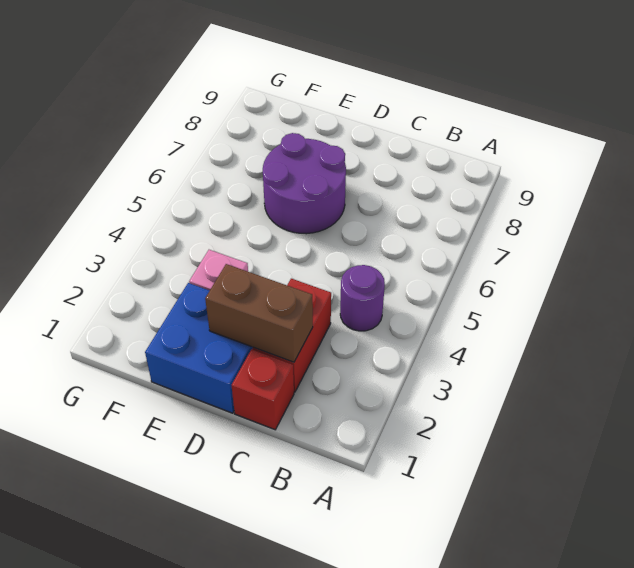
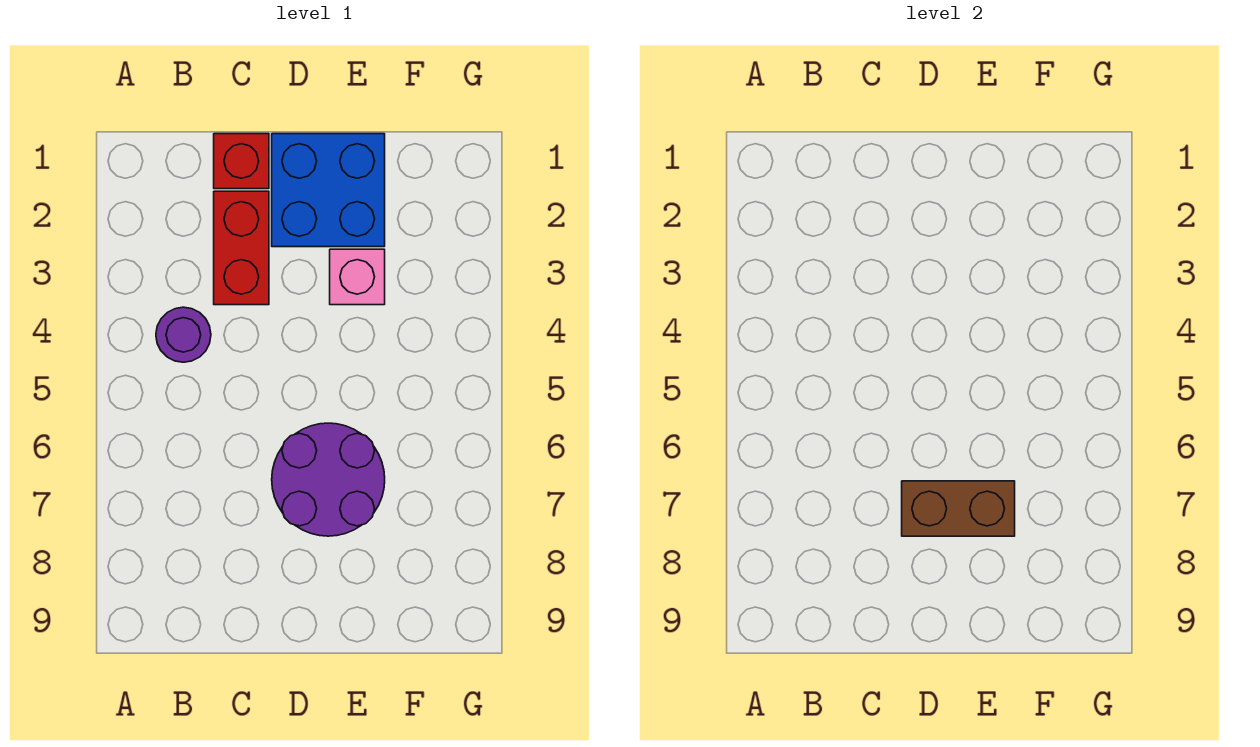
brown brick C2:D2 level 2 -> brown brick D7:E7 level 2

